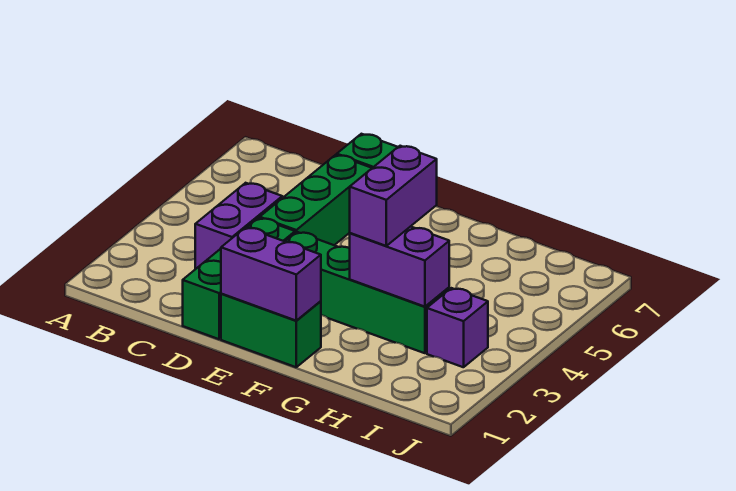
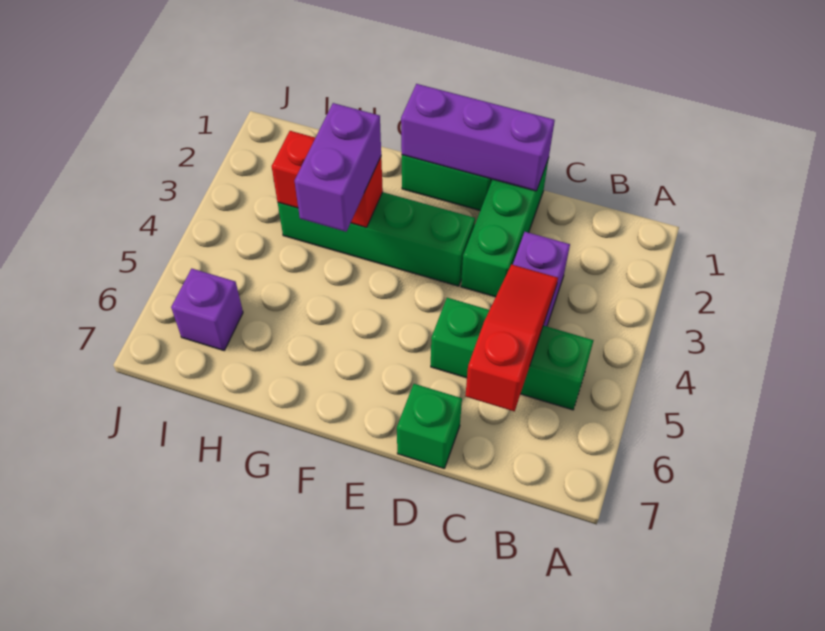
none -> red slope C4:C6 level 2 top 6
green brick D4:D6 level 1 -> green brick B5:D5 level 1
purple brick E1:F1 level 2 -> purple brick D1:F1 level 2
purple brick G3:H3 level 2 -> red brick G3:H3 level 2
purple brick I3 level 1 -> purple brick I6 level 1

